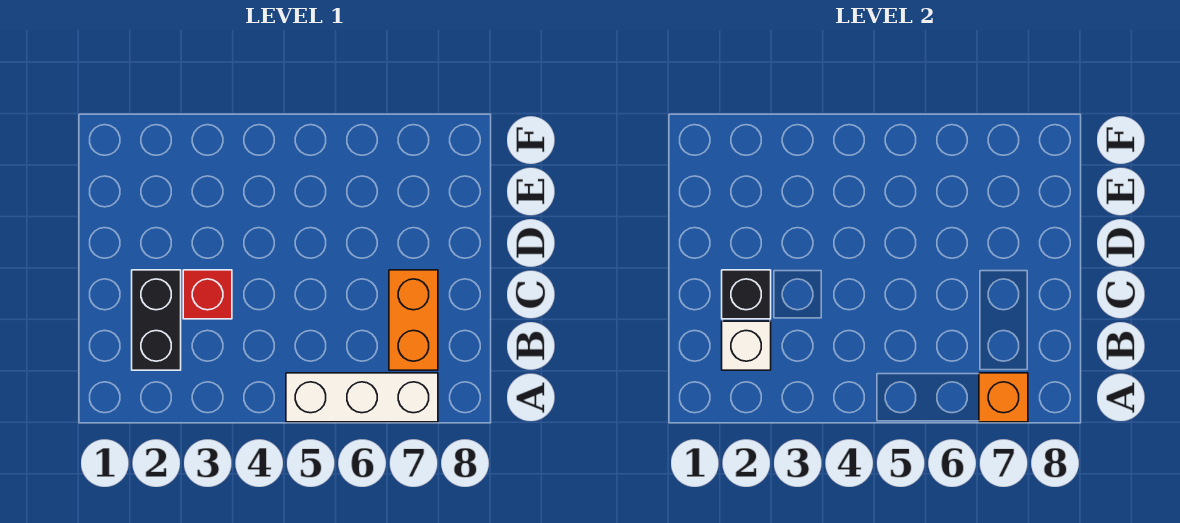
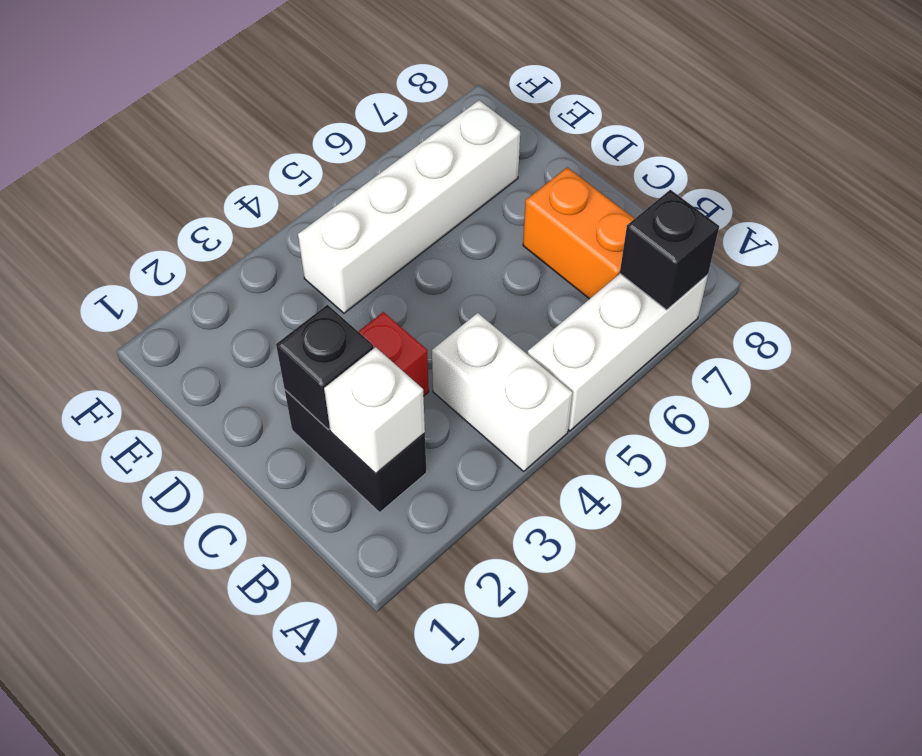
none -> white brick A4:B4 level 1
orange brick A7 level 2 -> black brick A7 level 2
none -> white brick E4:E7 level 1

